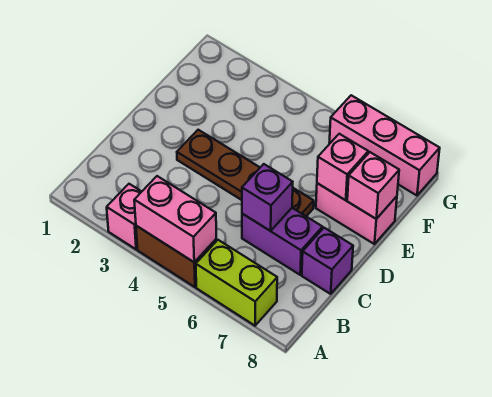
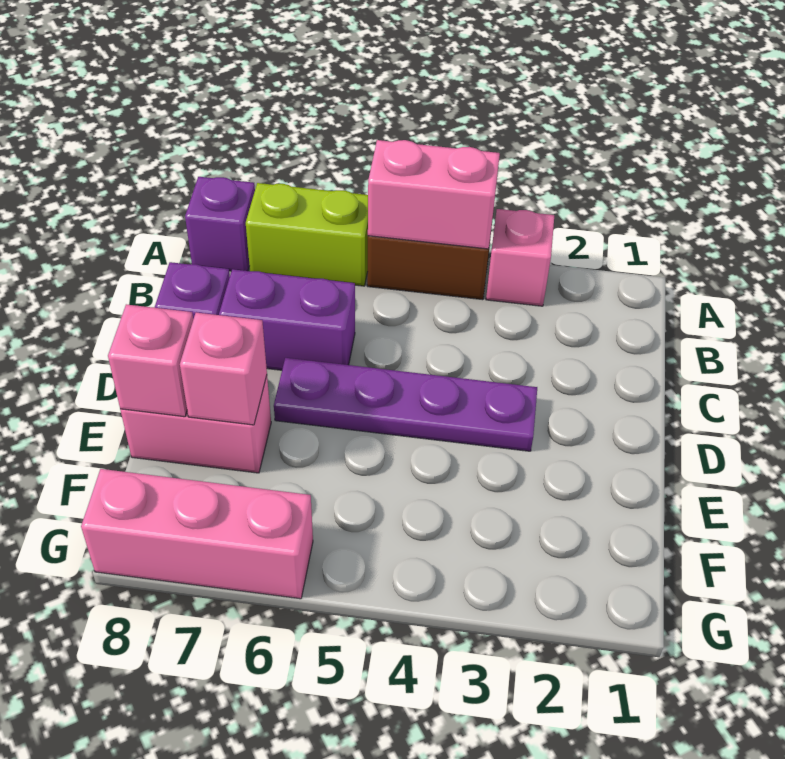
purple brick C6 level 2 -> purple brick A8 level 1
brown plate D3:D6 level 1 -> purple plate D3:D6 level 1

